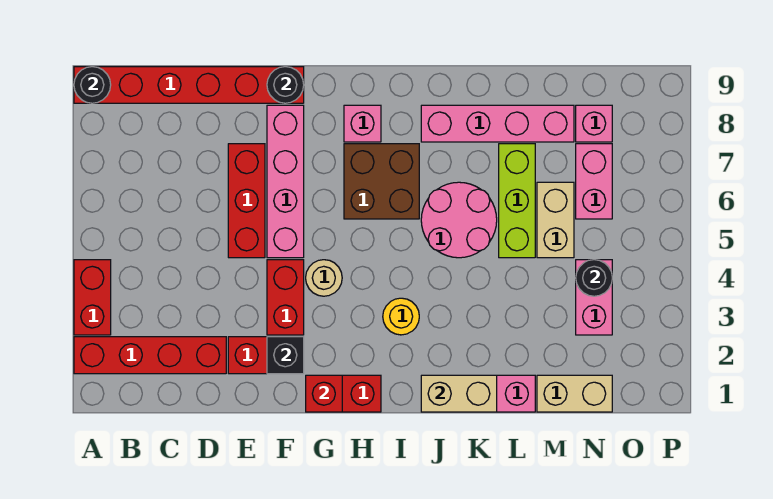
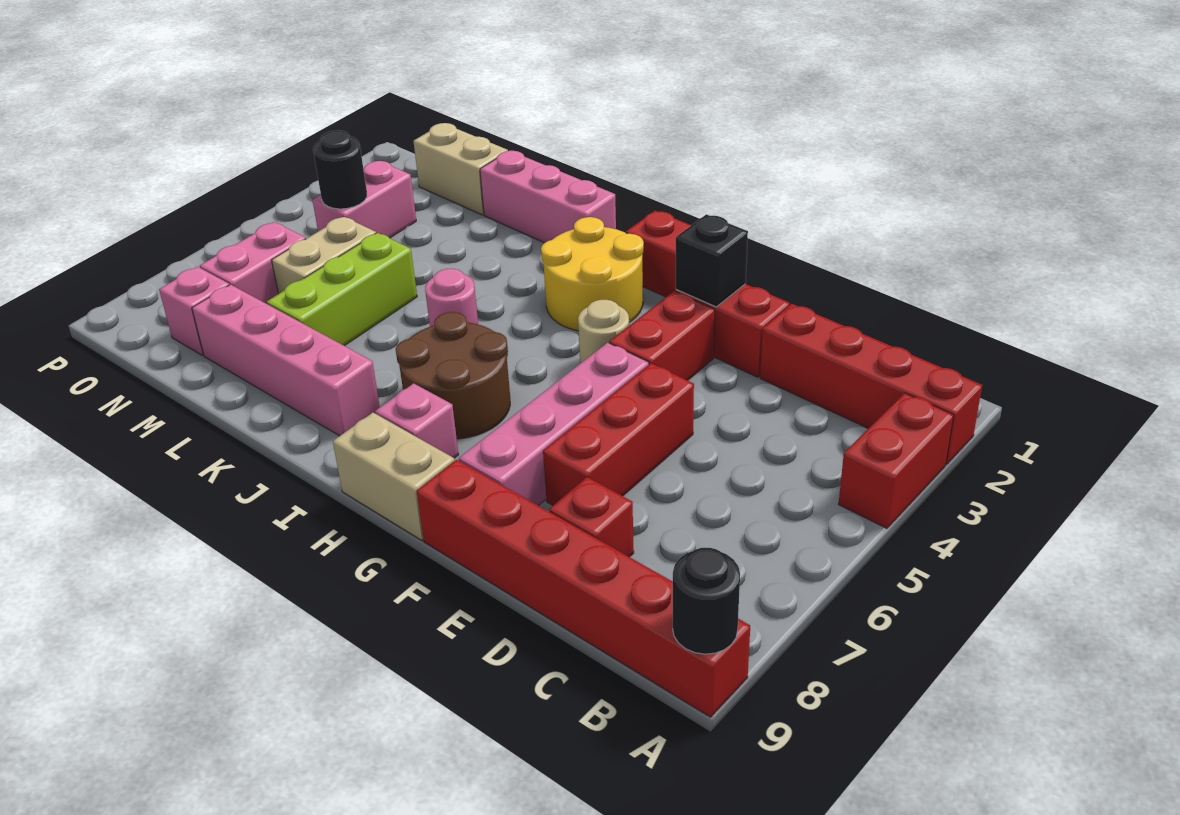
black round brick F9 level 2 -> none
red brick G1 level 2 -> red brick D8 level 1
brown brick H6:I7 level 1 -> brown round brick H6:I7 level 1
yellow round brick I3 level 1 -> yellow round brick H2:I3 level 1
tan brick J1:K1 level 2 -> tan brick G9:H9 level 1
pink round brick J5:K6 level 1 -> pink round brick J5 level 1

